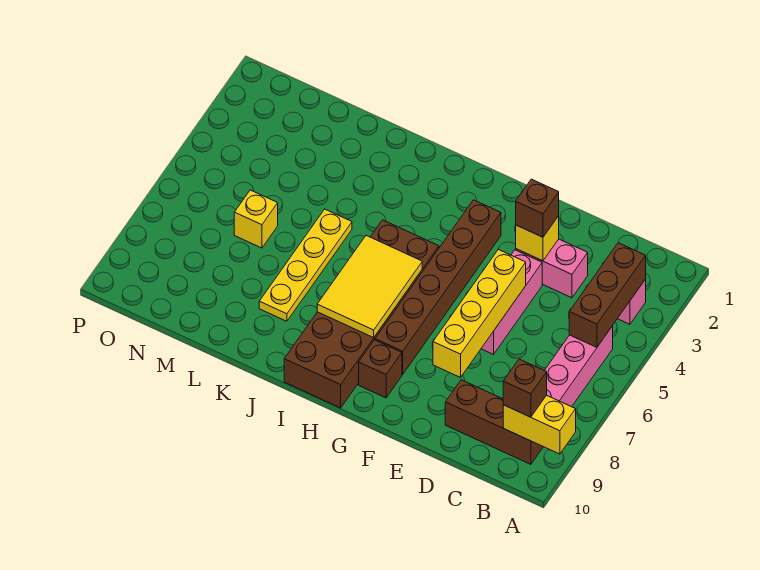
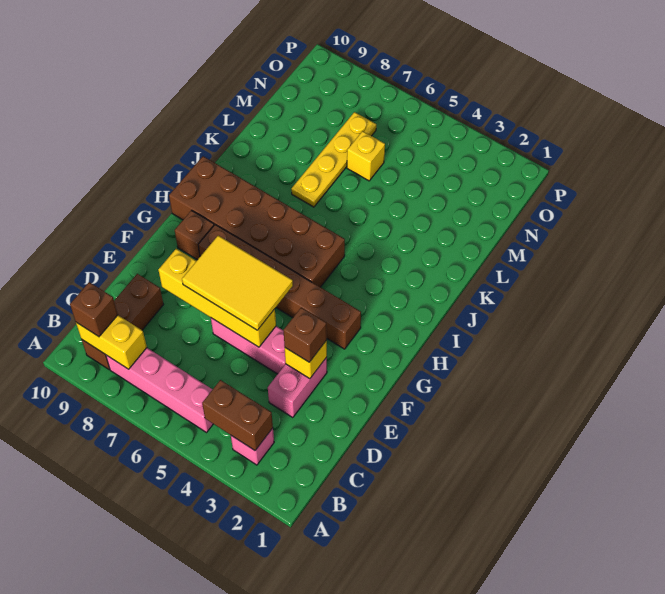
yellow brick A9:B9 level 2 -> yellow brick B8:B9 level 2
brown brick B3:B5 level 2 -> brown brick B3:B4 level 2
yellow tile H6:I8 level 2 -> yellow tile E5:F7 level 3
yellow plate K5:K8 level 1 -> yellow plate K7:N7 level 1

